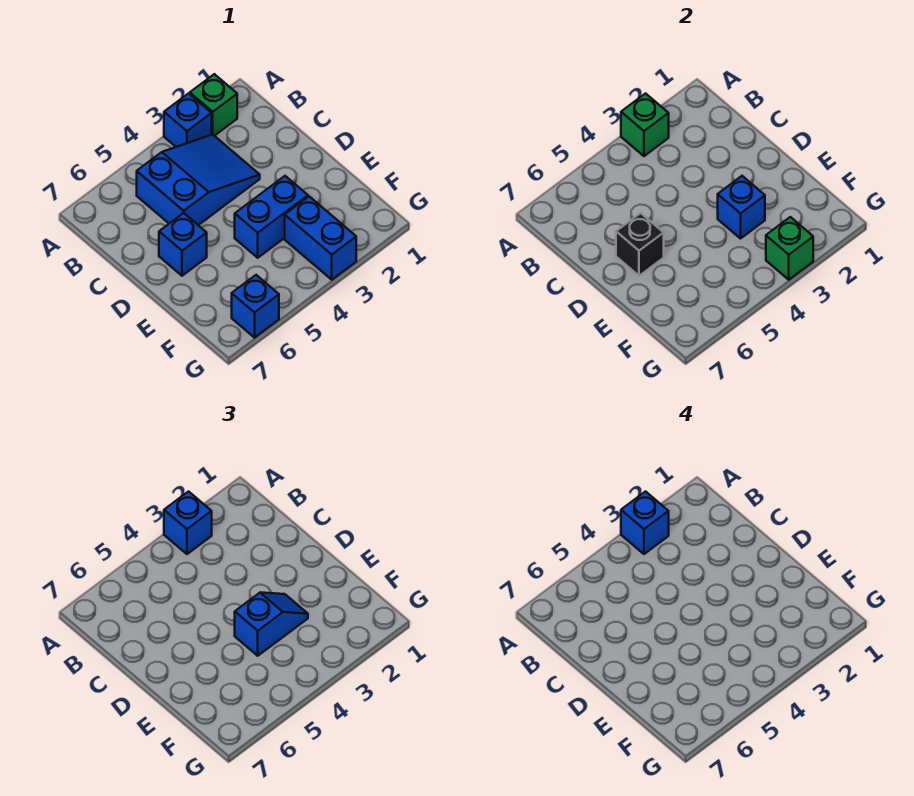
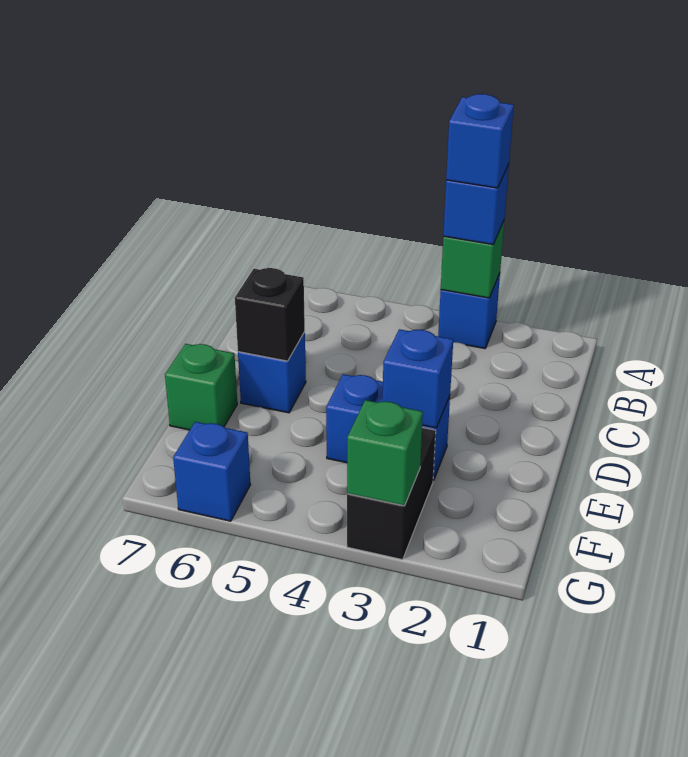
green brick A2 level 1 -> green brick E7 level 1
blue slope B3:C5 level 1 top 5 -> none
blue slope E3:E4 level 3 top 4 -> none
blue brick F3:G3 level 1 -> black brick F3:G3 level 1

